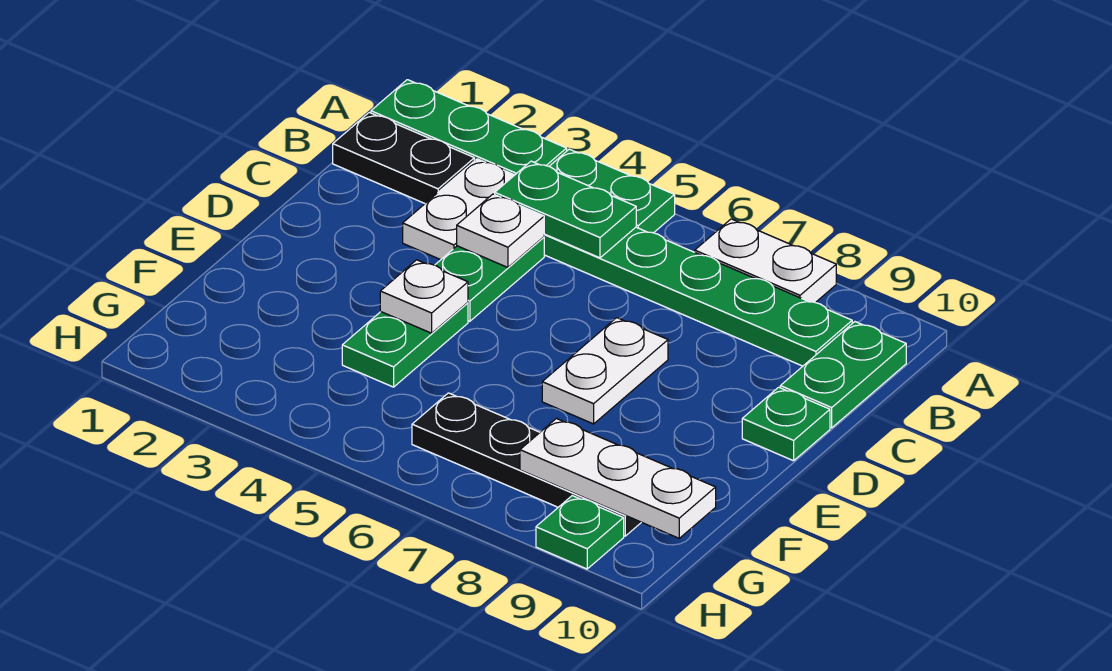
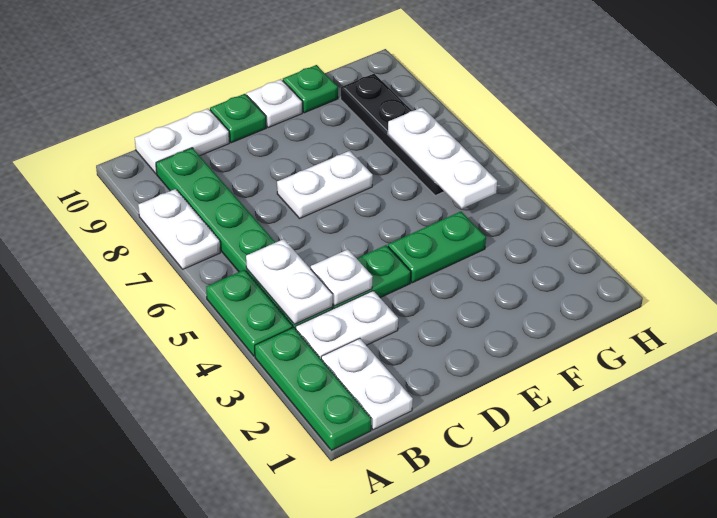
black plate B1:B2 level 1 -> white plate B1:B2 level 1
green plate B4:B5 level 2 -> white plate B4:B5 level 2
green plate B10:C10 level 1 -> white plate B10:C10 level 1
white plate E4 level 2 -> white plate E10 level 1
white plate G8:G10 level 2 -> white plate G5:G7 level 2
green plate H9 level 1 -> green plate F10 level 1

